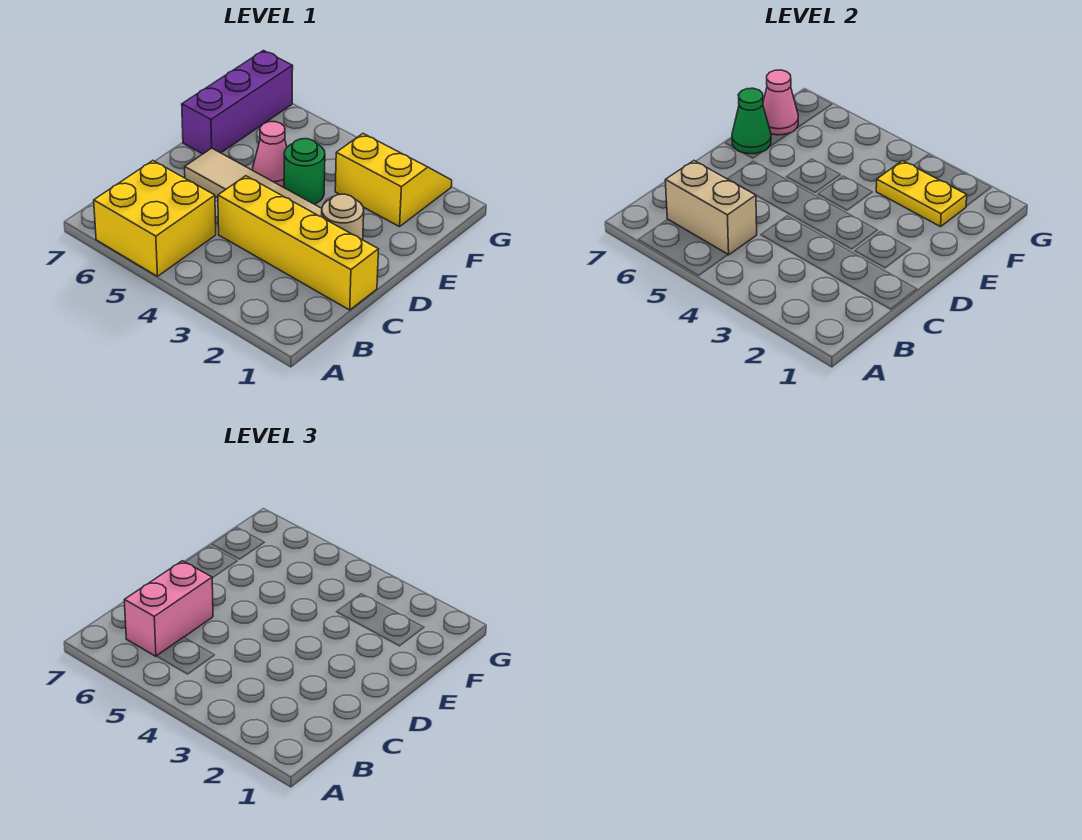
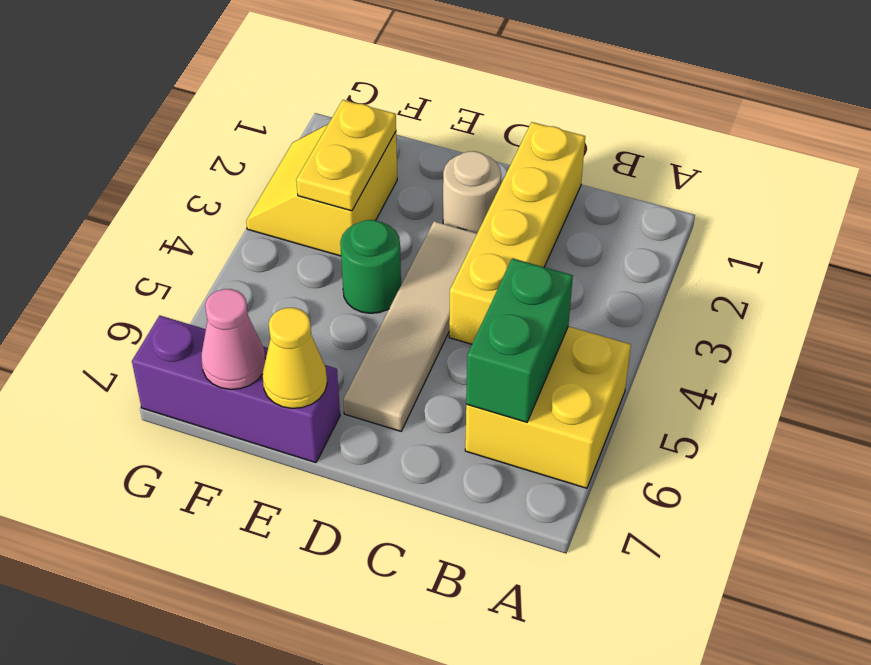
tan brick B5:B6 level 2 -> green brick B5:B6 level 2
pink brick B6:C6 level 3 -> none
pink cone E5 level 1 -> none
green cone E7 level 2 -> yellow cone E7 level 2

